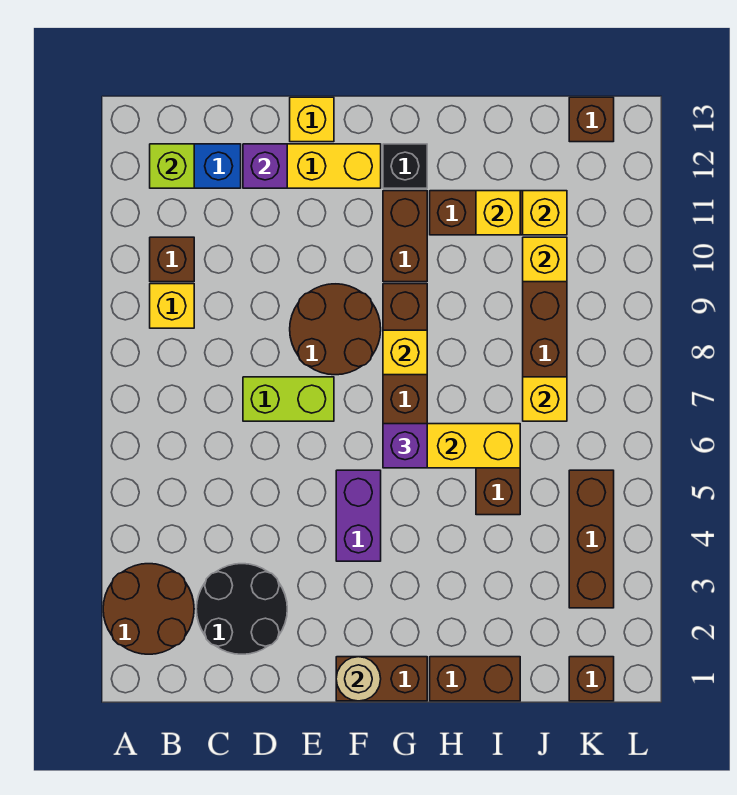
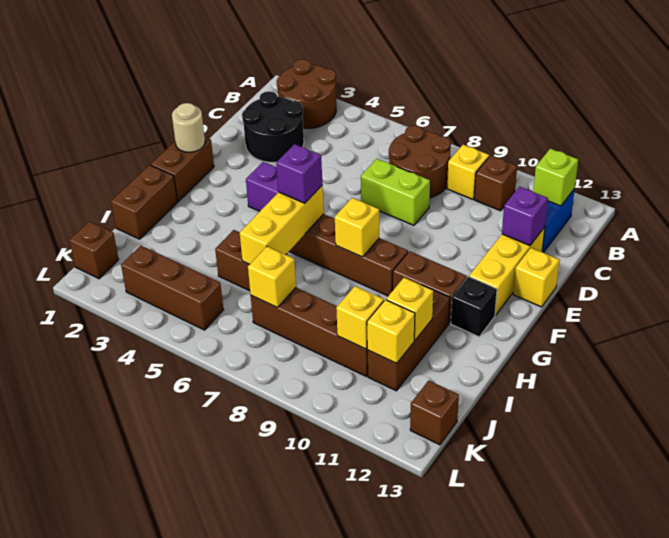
lime brick D7:E7 level 1 -> lime brick D7:D8 level 1
brown round brick E8:F9 level 1 -> brown round brick B7:C8 level 1

